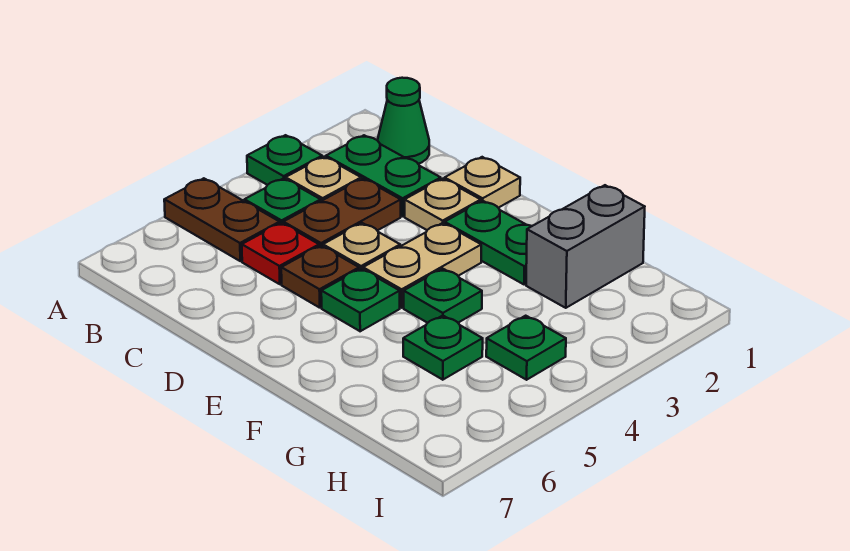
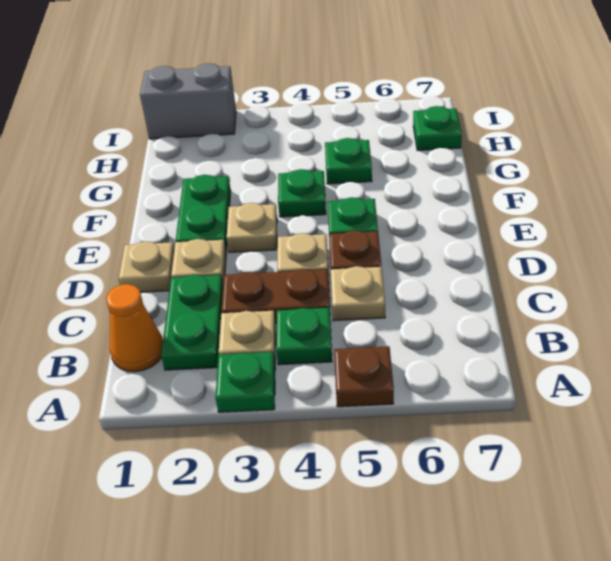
brown plate A5:B5 level 1 -> brown plate A5 level 1
green cone B1 level 1 -> orange cone B1 level 1
red plate C5 level 1 -> tan plate C5 level 1
tan plate E3:E4 level 1 -> tan plate E3 level 1
grey brick G1:G2 level 1 -> grey brick I1:I2 level 1
green plate H4 level 1 -> green plate H7 level 1

